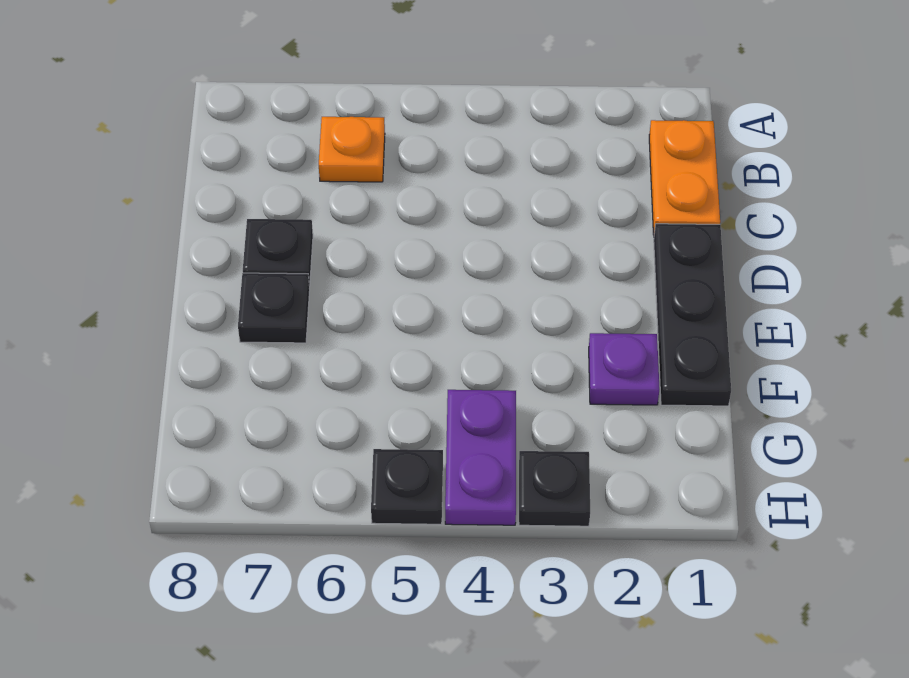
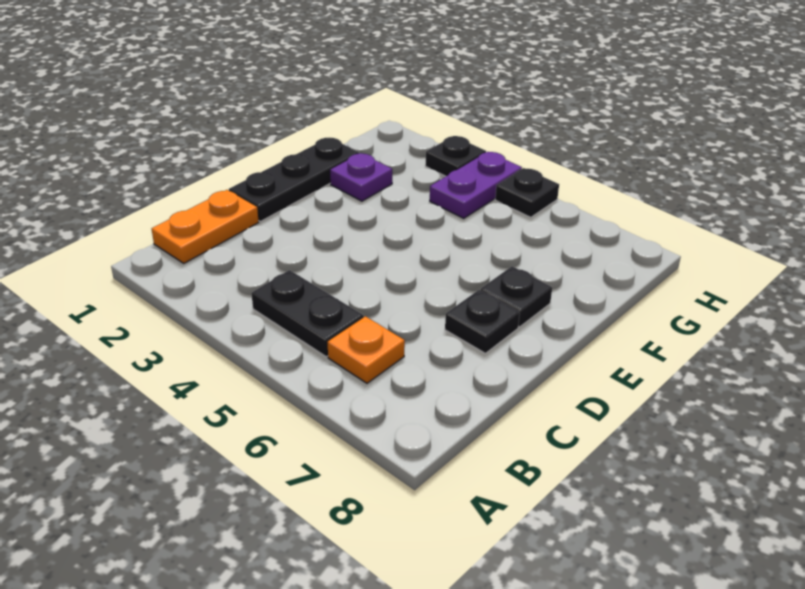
none -> black plate B4:B5 level 1

